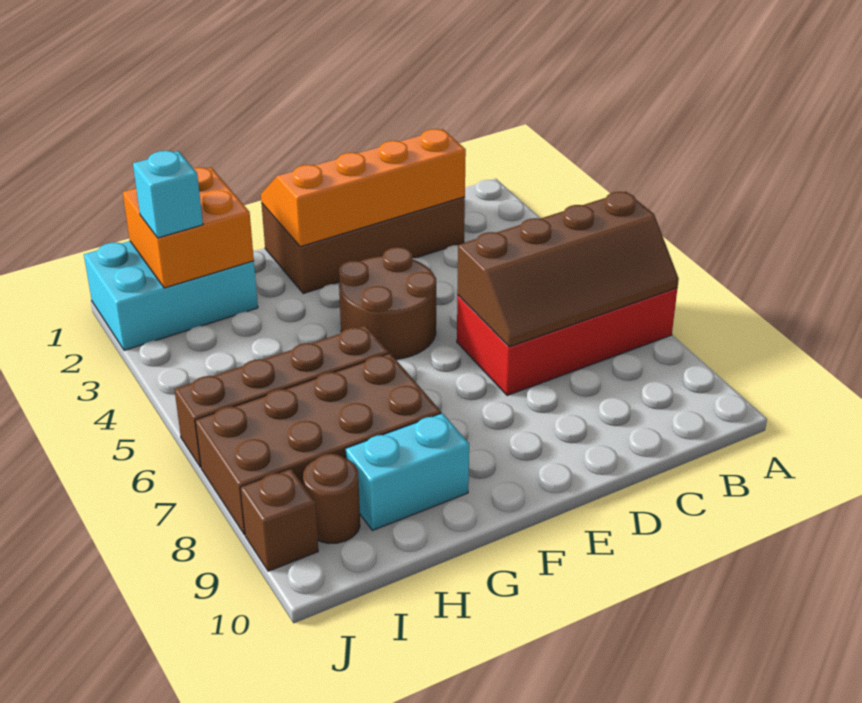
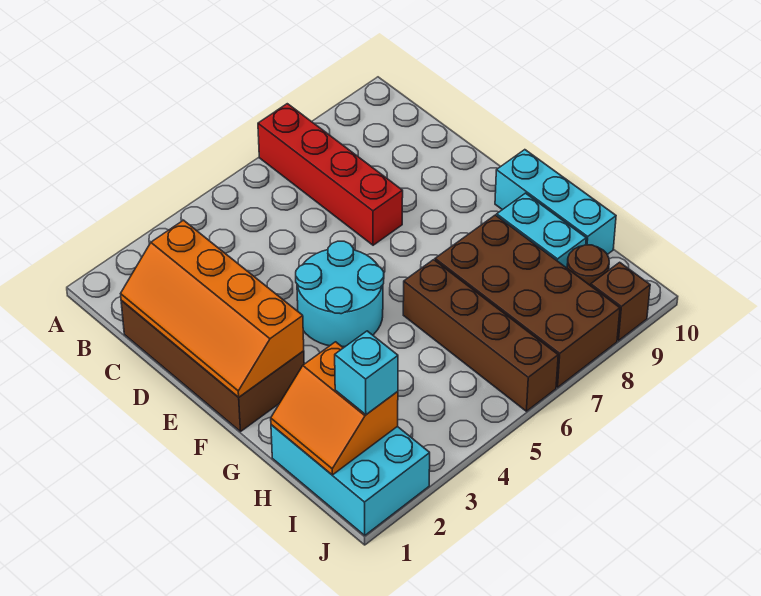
red brick A6:D7 level 1 -> red brick A7:D7 level 1
brown slope A6:D7 level 2 top 6 -> none
brown round brick E4:F5 level 1 -> cyan round brick E4:F5 level 1
none -> cyan brick F10:H10 level 1
orange brick H1:I2 level 2 -> orange slope H1:I2 level 2 top 2

